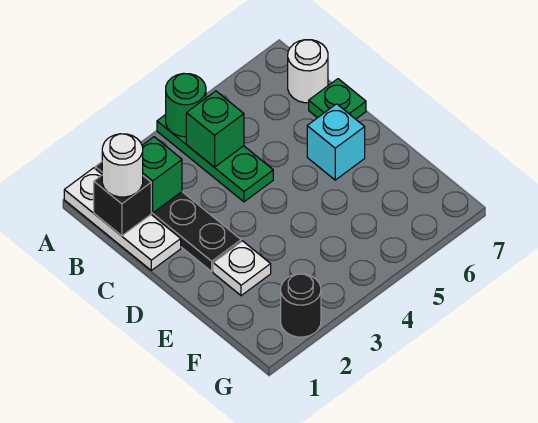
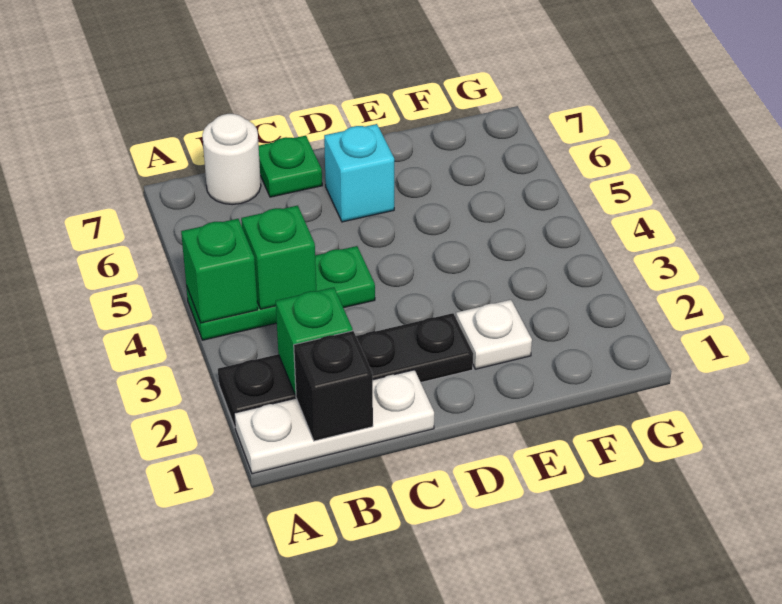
green round brick A4 level 2 -> green brick A4 level 2
white round brick B1 level 3 -> none
black round brick G2 level 1 -> none

